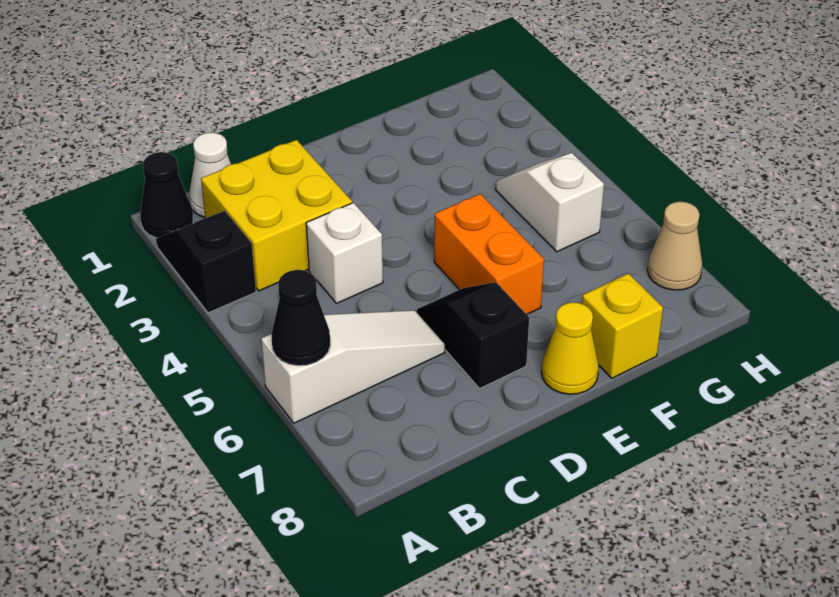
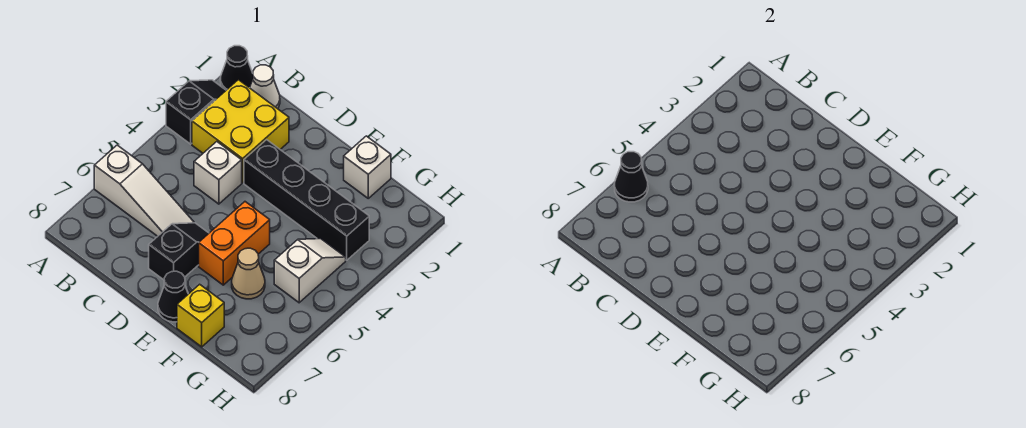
none -> black brick D3:G3 level 1
yellow cone E8 level 1 -> black cone E8 level 1
none -> white brick F1 level 1
tan cone H7 level 1 -> tan cone F6 level 1

